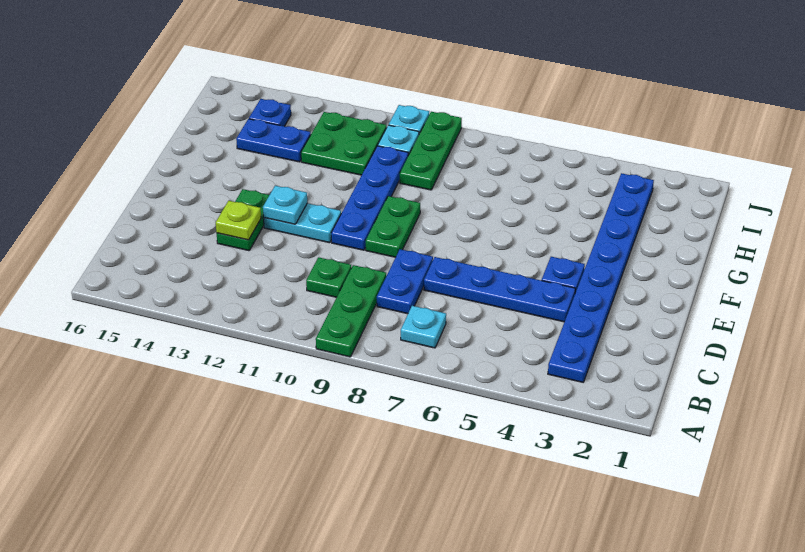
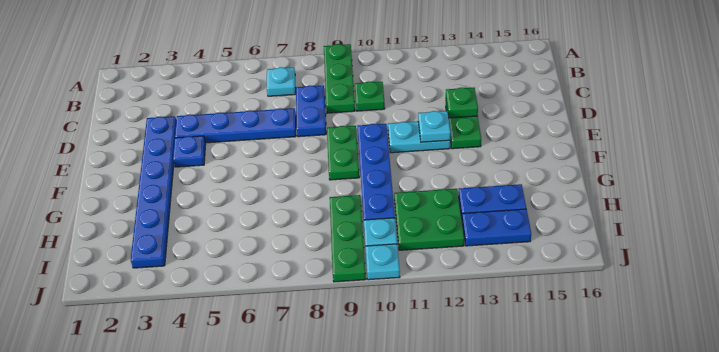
blue plate B3:I3 level 1 -> blue plate D3:I3 level 1
lime plate D13 level 2 -> green plate D13 level 2
blue plate I14 level 1 -> blue plate I13:I14 level 1

